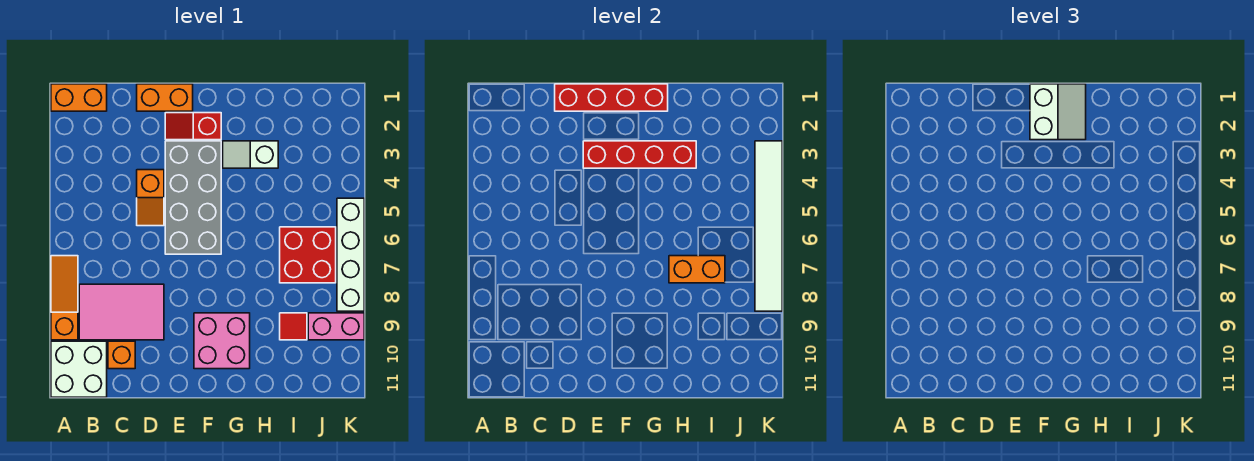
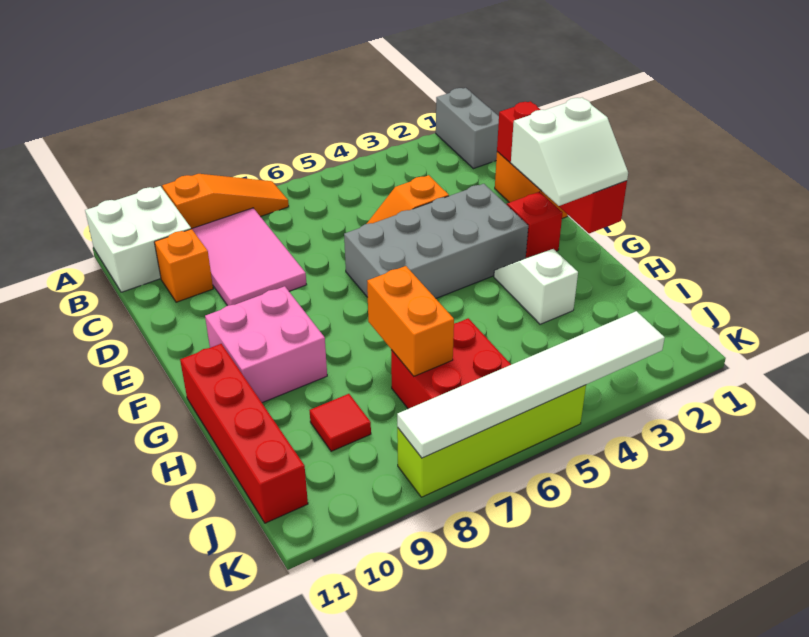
orange brick A1:B1 level 1 -> grey brick A1:B1 level 1
red brick E3:H3 level 2 -> red brick G11:J11 level 1
pink brick J9:K9 level 1 -> none
white brick K5:K8 level 1 -> lime brick K5:K8 level 1

